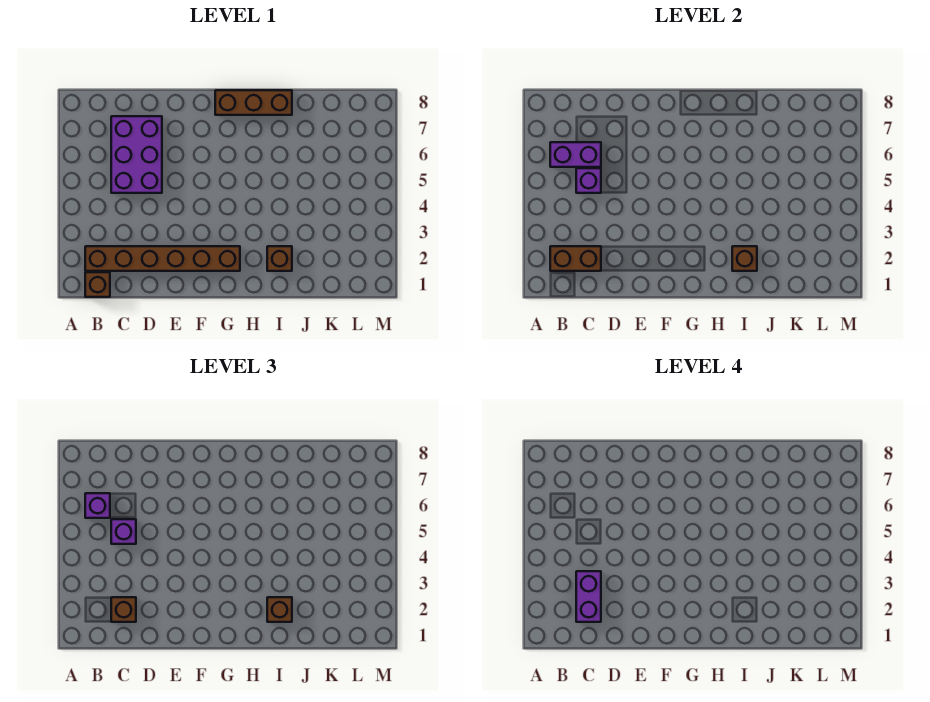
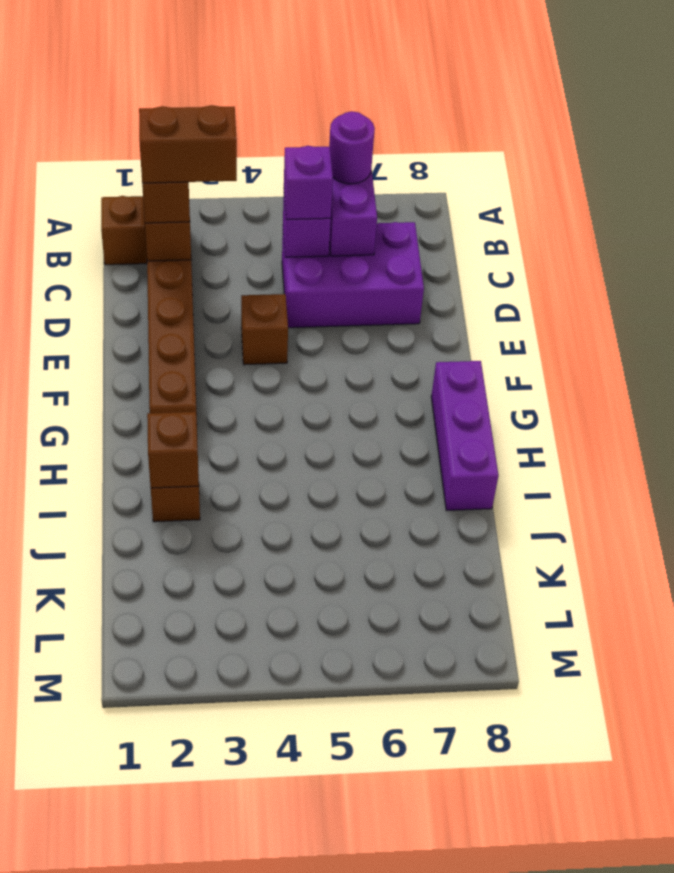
purple brick B6 level 3 -> purple round brick B6 level 3
purple brick C2:C3 level 4 -> brown brick C2:C3 level 4
brown brick G8:I8 level 1 -> purple brick G8:I8 level 1
brown brick I2 level 3 -> brown brick E4 level 1

